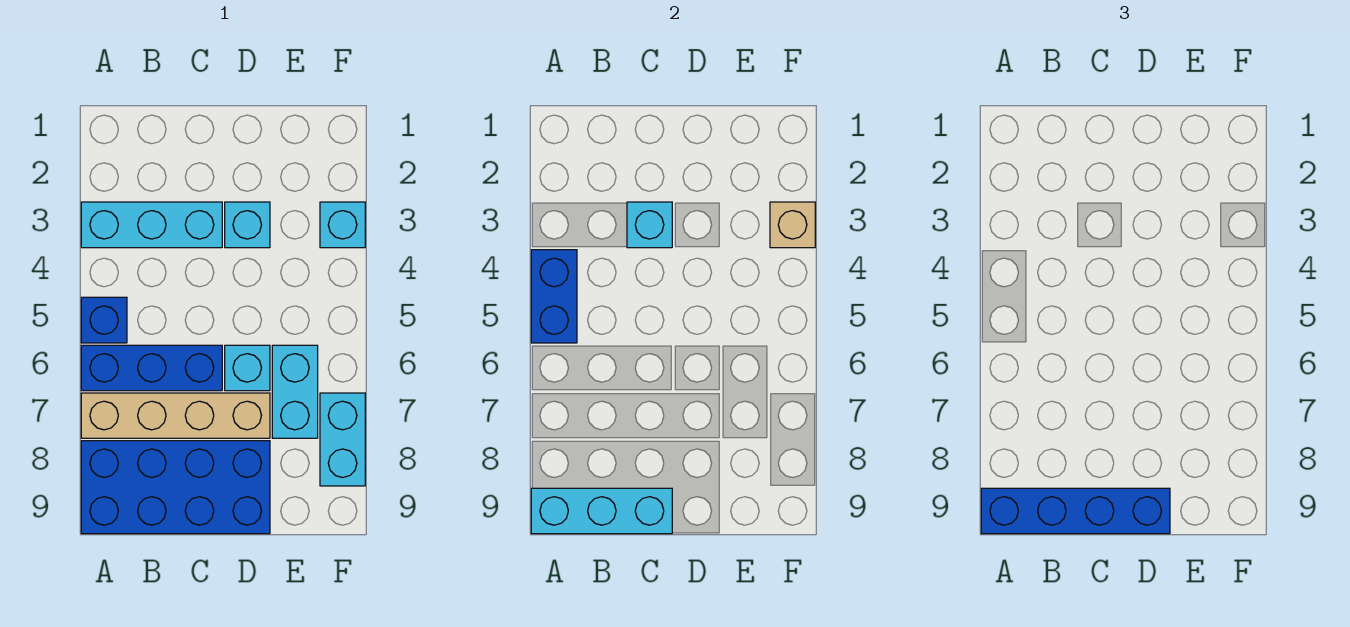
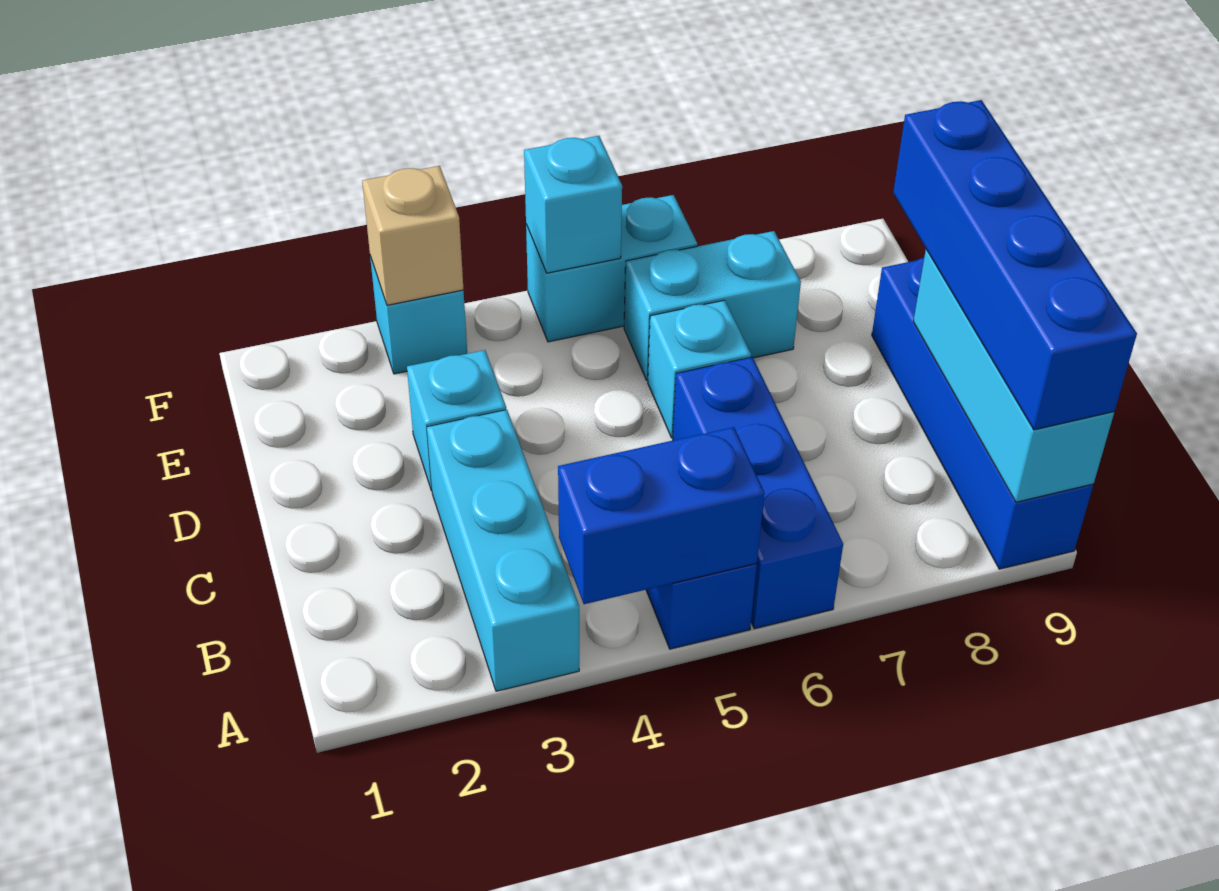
tan brick A7:D7 level 1 -> none
blue brick A8:D9 level 1 -> blue brick A9:D9 level 1
cyan brick C3 level 2 -> cyan brick F5 level 2
cyan brick F7:F8 level 1 -> cyan brick F5:F6 level 1

